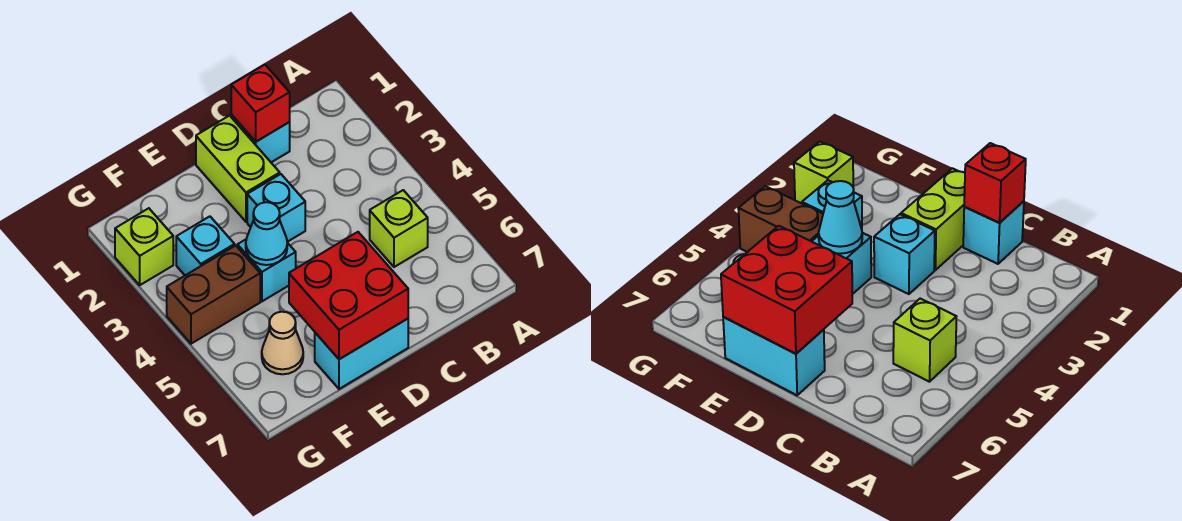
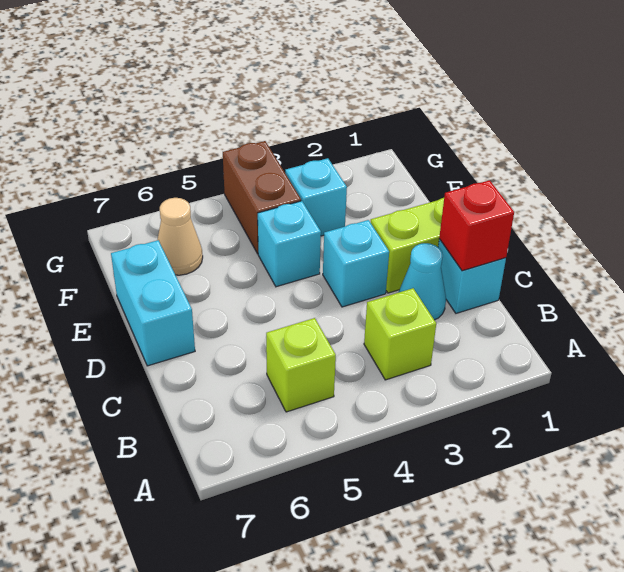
red brick D6:E7 level 2 -> none
cyan cone E4 level 2 -> cyan cone C2 level 1
lime brick G2 level 1 -> lime brick B3 level 1

